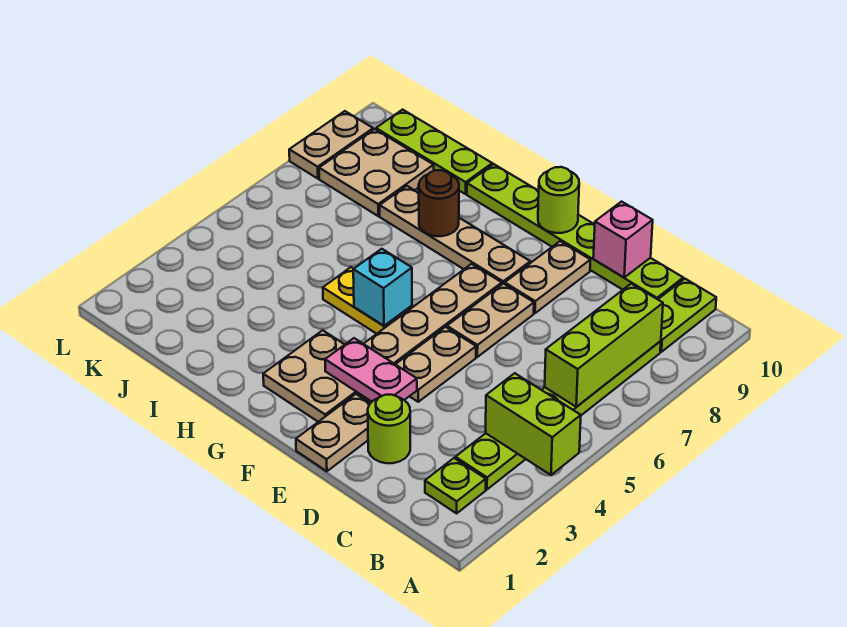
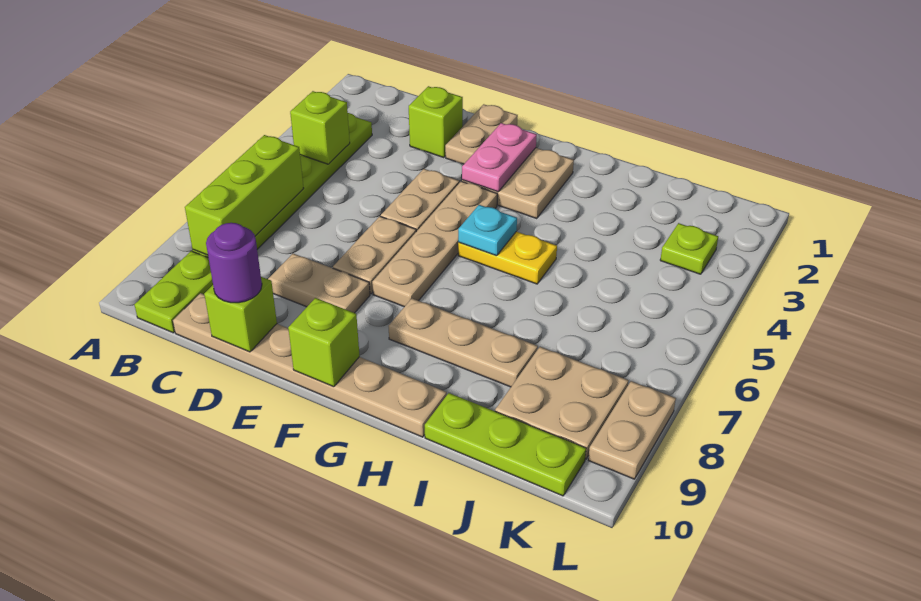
lime brick A4:B4 level 2 -> lime brick B4 level 2
lime plate B2 level 1 -> lime plate K3 level 1
lime plate C10:H10 level 1 -> tan plate C10:H10 level 1
lime round brick D2 level 1 -> lime brick D2 level 1
pink brick D10 level 2 -> lime brick D10 level 2
none -> purple round brick D10 level 3
pink plate E3:F3 level 2 -> pink plate F2:F3 level 2
tan plate E8:E9 level 1 -> tan plate D8:E8 level 1
tan plate F8:I8 level 1 -> tan plate G8:I8 level 1
lime round brick F10 level 2 -> lime brick F10 level 2
cyan brick G5 level 2 -> cyan plate G5 level 2
brown round brick H8 level 2 -> none

